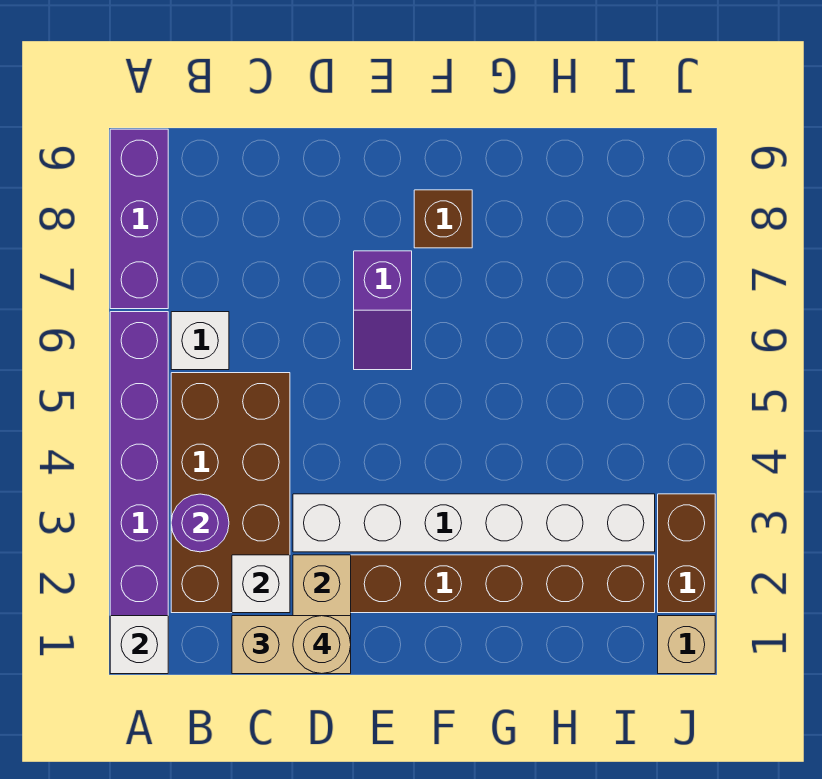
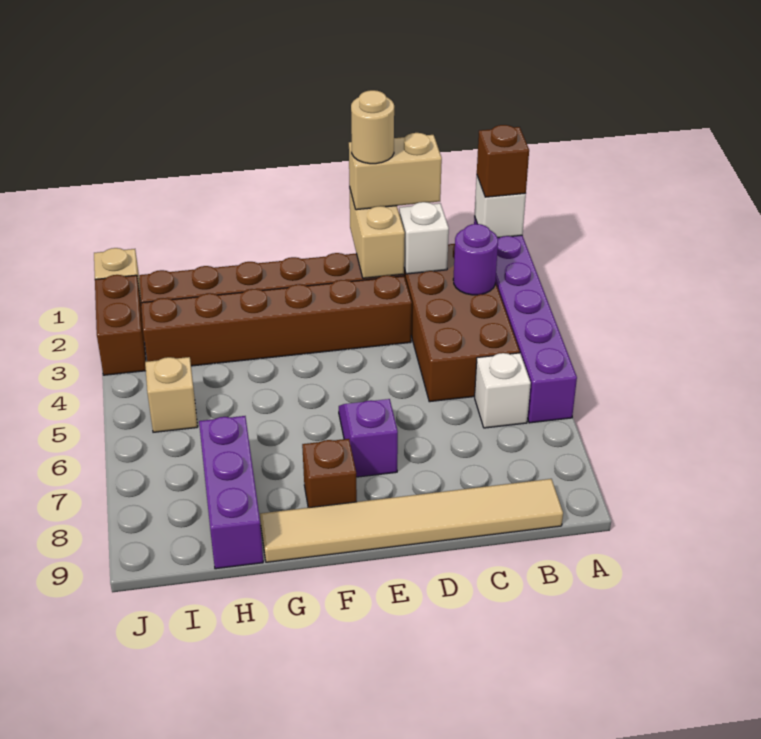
none -> brown brick A1 level 3
purple brick A7:A9 level 1 -> purple brick H7:H9 level 1
none -> tan tile B9:G9 level 1
white brick D3:I3 level 1 -> brown brick D3:I3 level 1
none -> tan brick I5 level 1

